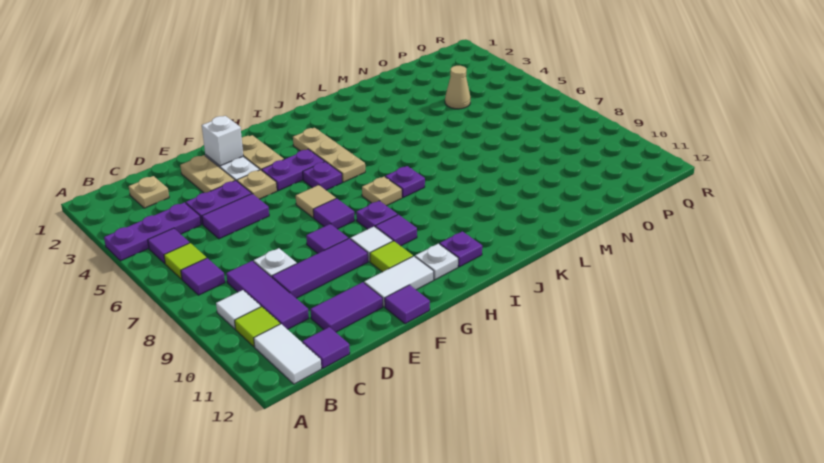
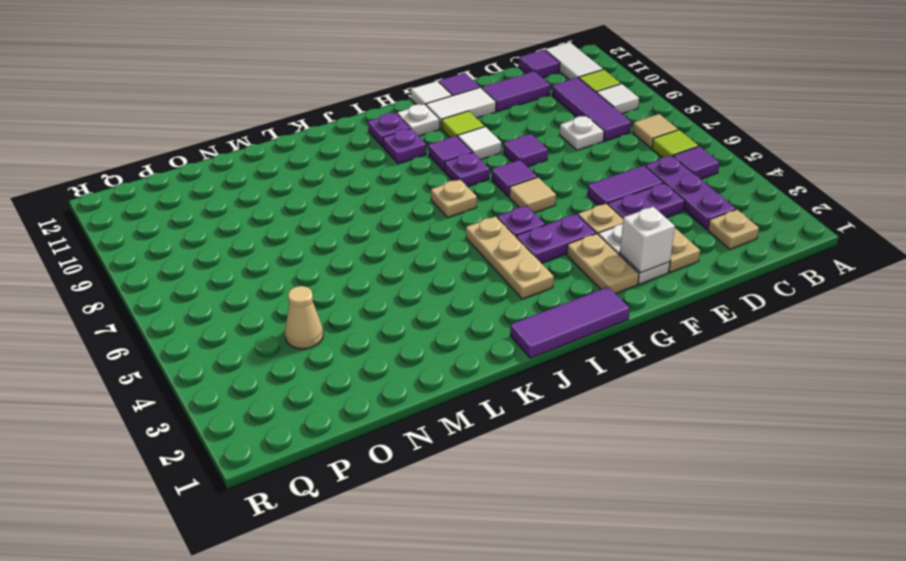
purple plate A4:C4 level 1 -> purple plate C3:C5 level 1
purple tile B7 level 1 -> tan tile B7 level 1
purple tile D9:F9 level 1 -> purple tile H1:J1 level 1
none -> white tile G12 level 1
purple plate J7 level 1 -> purple plate I10 level 1

